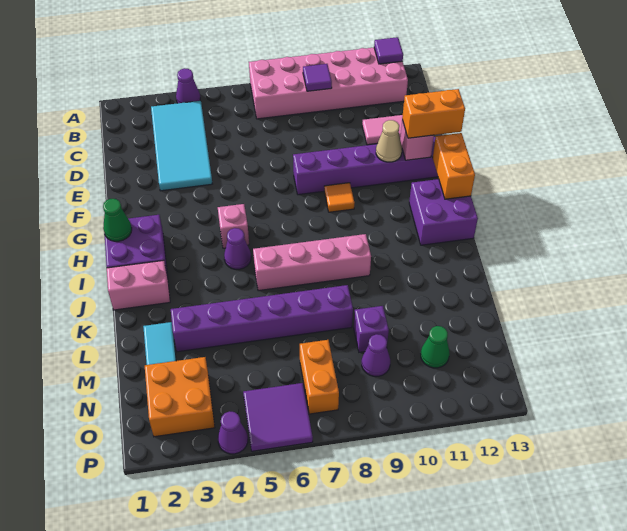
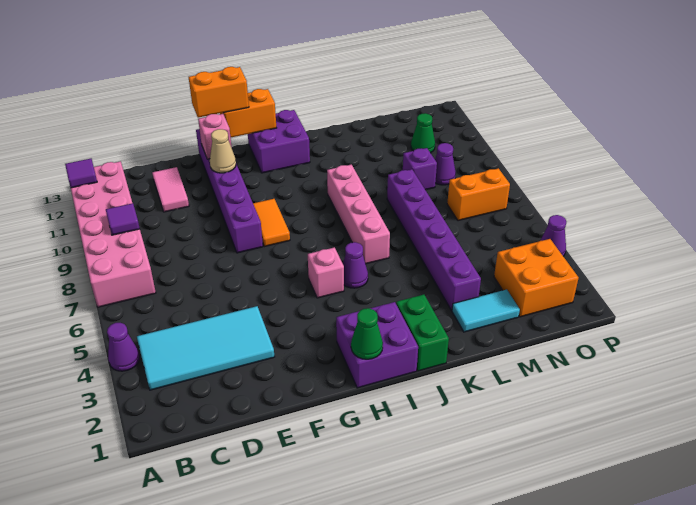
orange brick F12:F13 level 3 -> orange brick F13:G13 level 3
orange tile G9 level 1 -> orange tile G8:G9 level 1
pink brick J1:J2 level 1 -> green brick J1:J2 level 1
purple tile O5:P6 level 1 -> none

